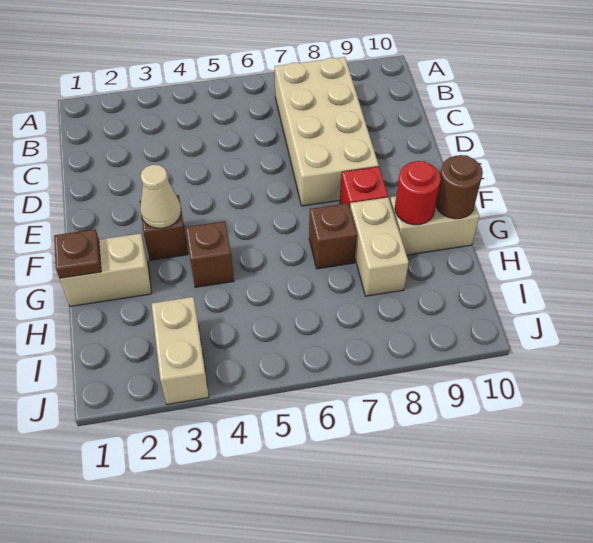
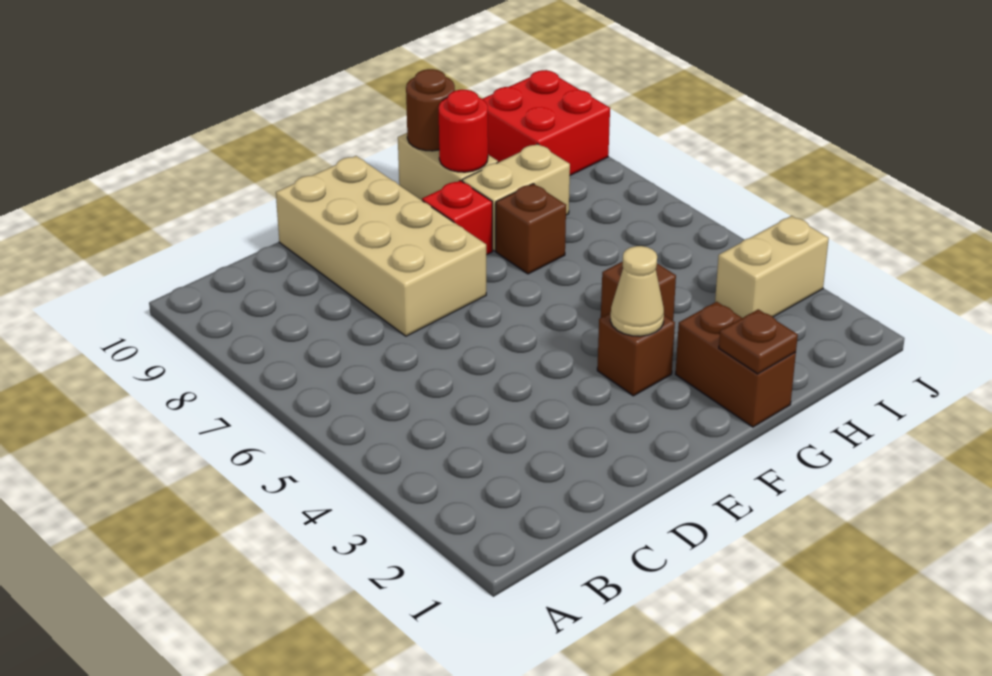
tan brick B7:E8 level 1 -> tan brick D7:E10 level 1
tan brick G1:G2 level 1 -> brown brick G1:G2 level 1
none -> red brick I9:J10 level 1

